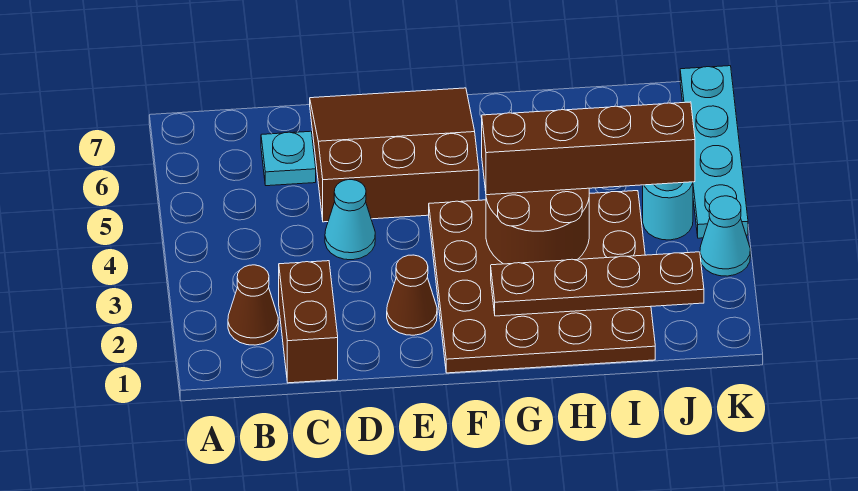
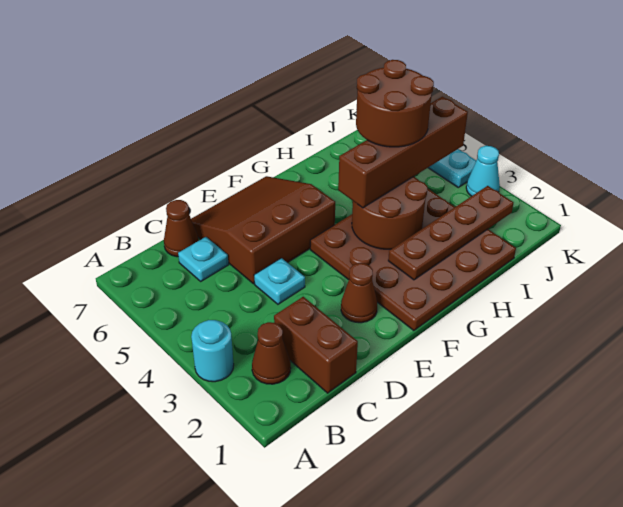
none -> brown cone C7 level 1
cyan cone D4 level 1 -> cyan plate D4 level 1
none -> brown round brick H4:I5 level 4
cyan round brick J4 level 1 -> cyan round brick A3 level 1

